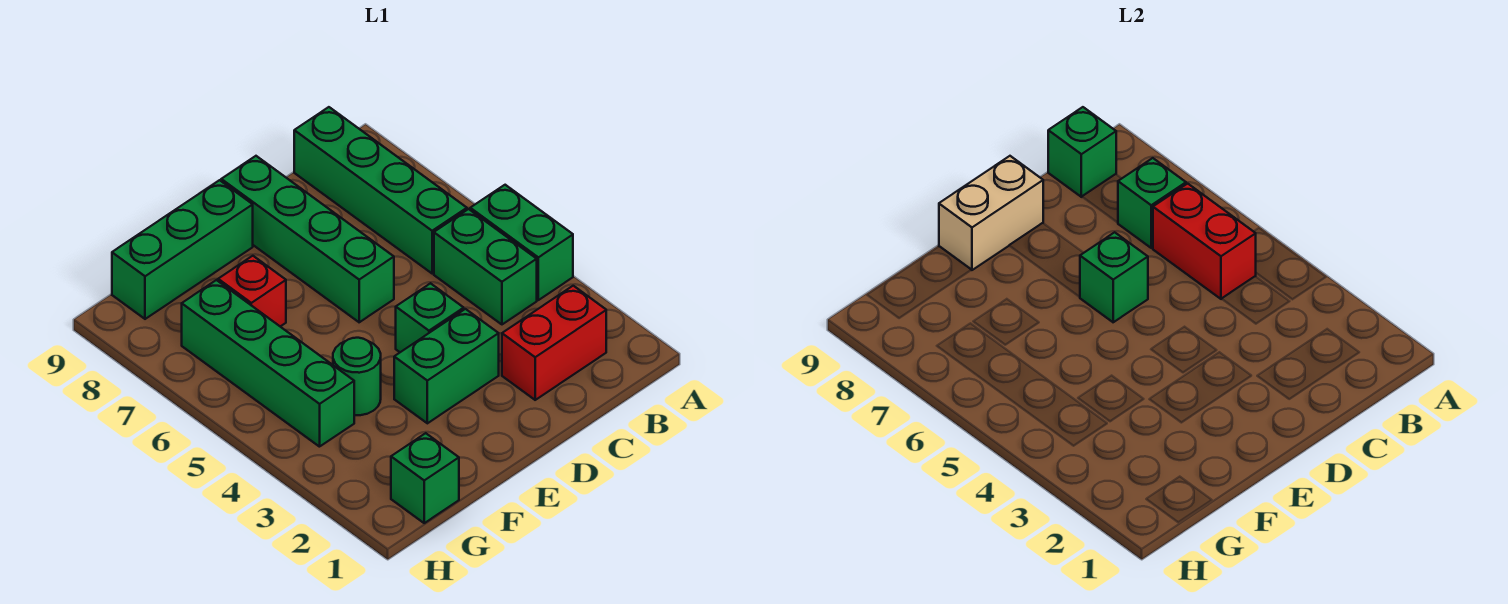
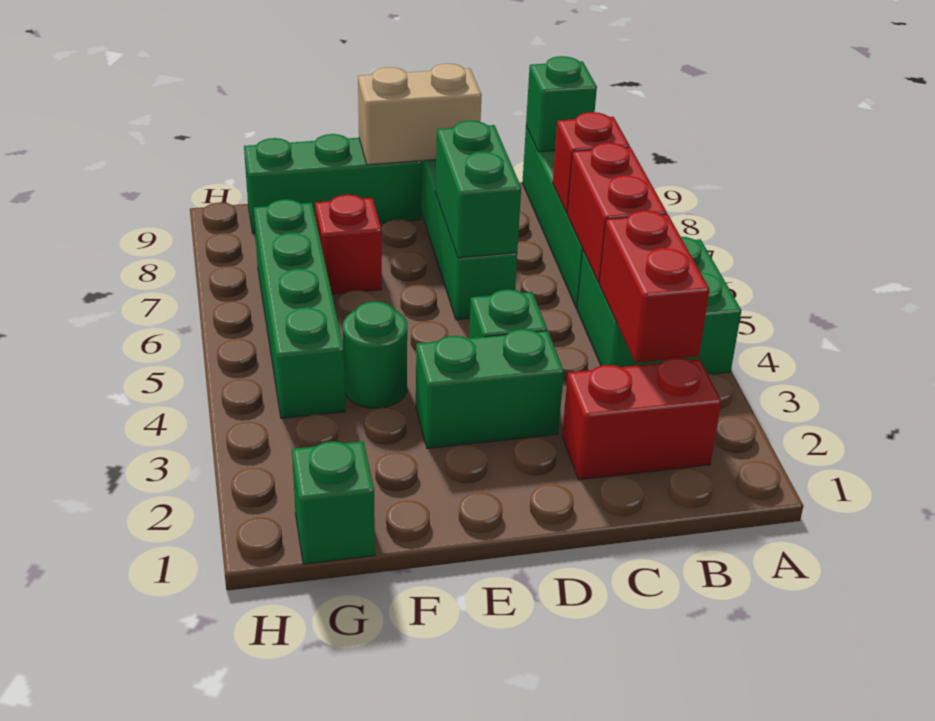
none -> red brick B3:B4 level 2
green brick B7 level 2 -> red brick B7 level 2
green brick D6 level 2 -> green brick D6:D7 level 2

